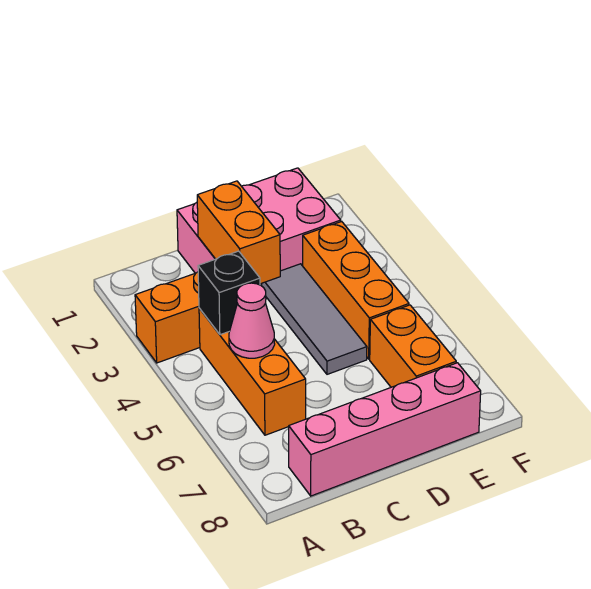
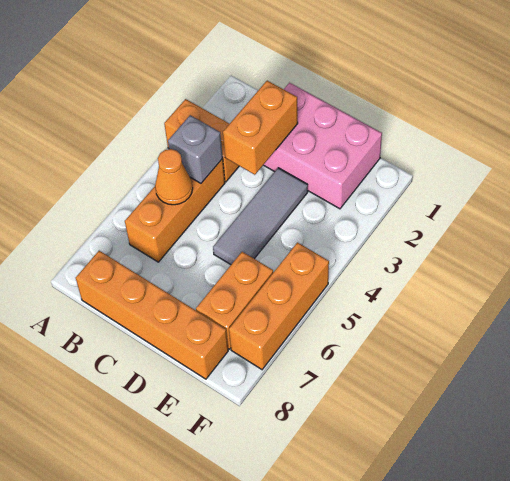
black brick B4 level 2 -> grey brick B4 level 2
pink cone B5 level 2 -> orange cone B5 level 2
pink brick B8:E8 level 1 -> orange brick B8:E8 level 1
orange brick E3:E5 level 1 -> orange brick F5:F7 level 1

